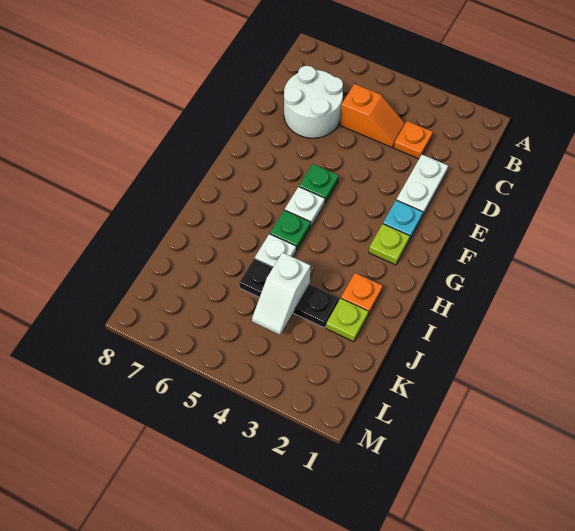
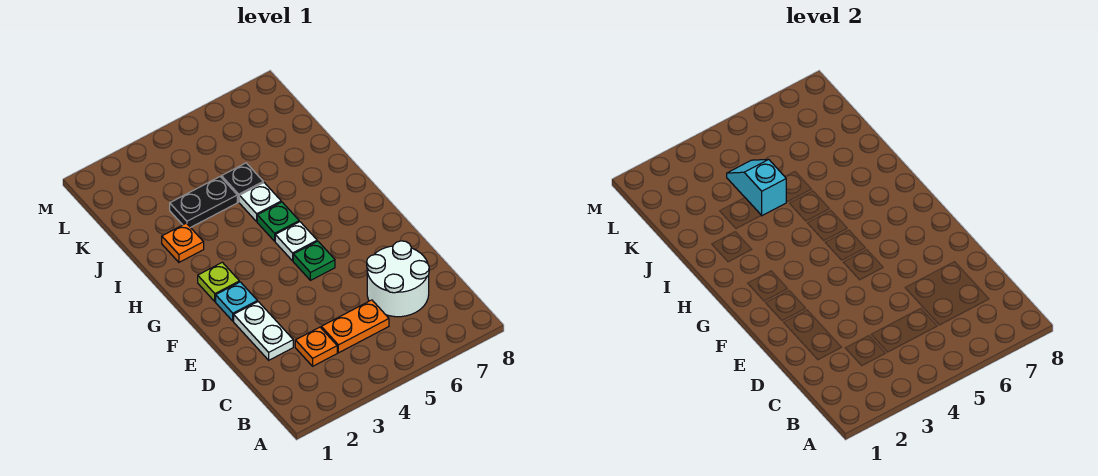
orange slope C4:C5 level 1 top 5 -> orange plate C4:C5 level 1
lime plate J2 level 1 -> none
white slope J4:K4 level 2 top J -> cyan slope J4:K4 level 2 top J

